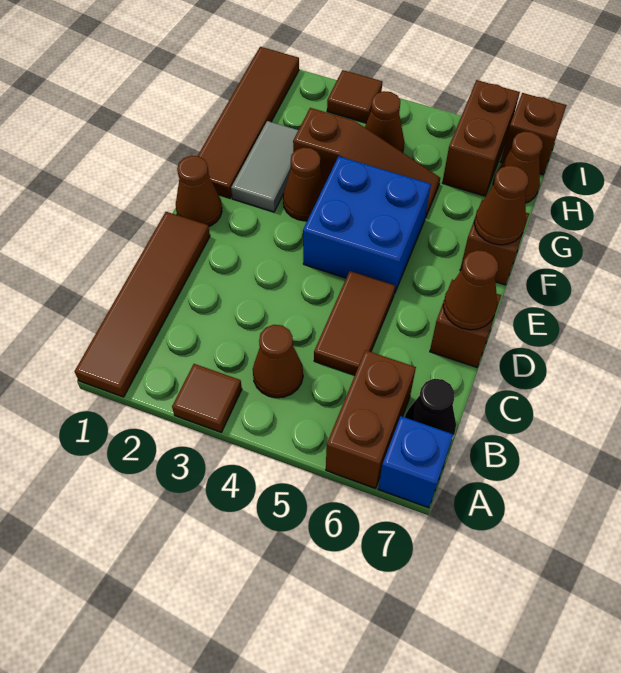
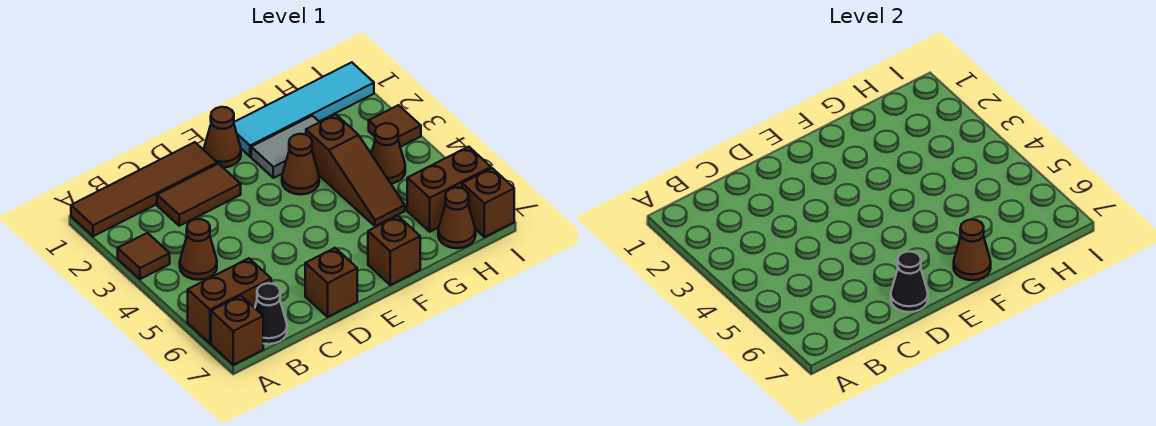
blue brick A7 level 1 -> brown brick A7 level 1
brown tile C5:D5 level 1 -> brown tile C2:D2 level 1
brown cone D7 level 2 -> black cone D7 level 2
blue brick E4:F5 level 1 -> none
brown tile F1:I1 level 1 -> cyan tile F1:I1 level 1

